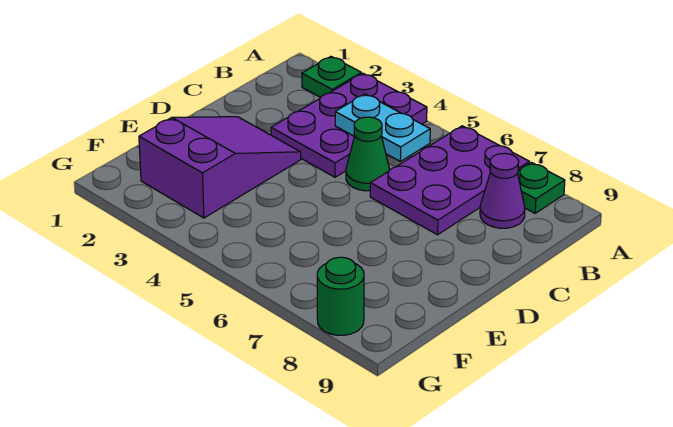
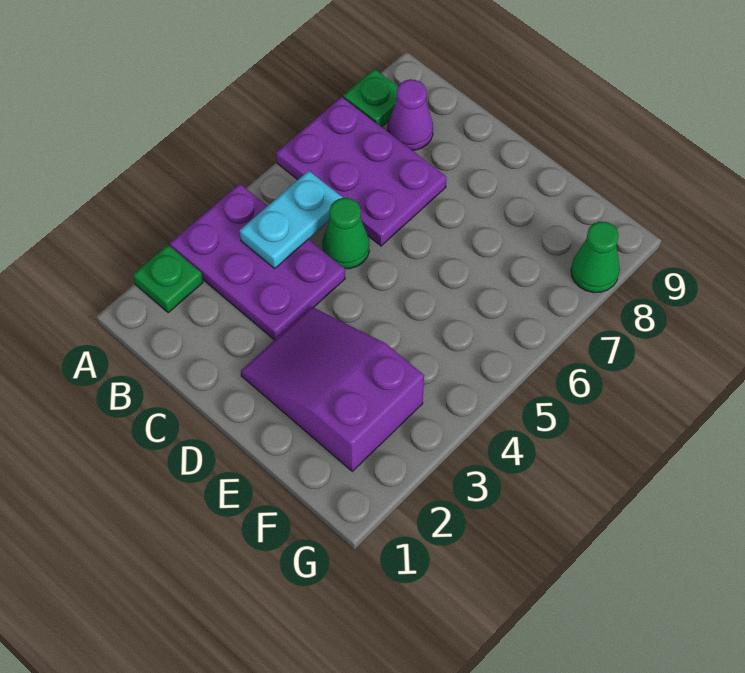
green round brick G8 level 1 -> green cone G8 level 1

